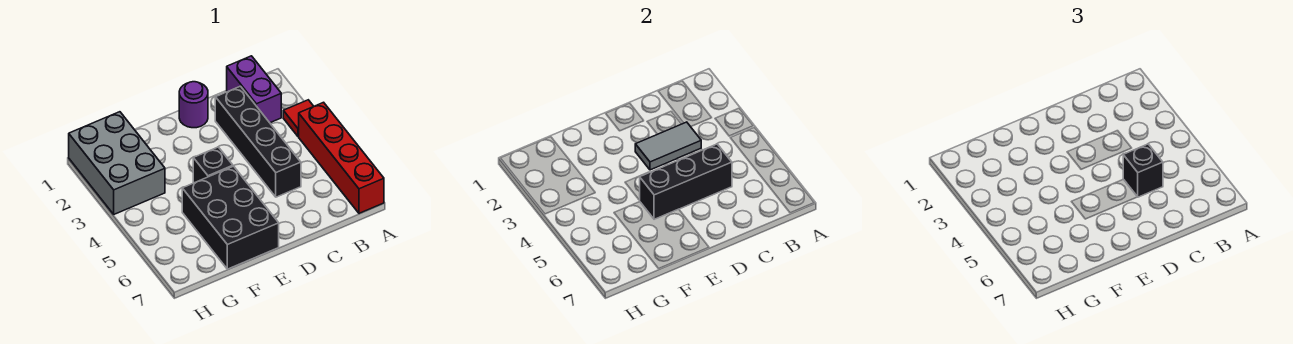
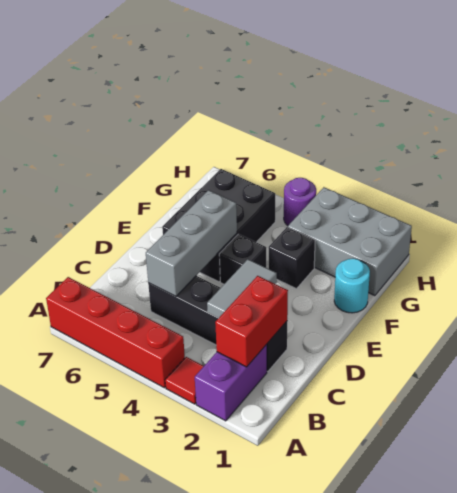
purple brick B1:B2 level 1 -> purple brick A2:B2 level 1
none -> red brick B2:C2 level 2
black brick C5:E5 level 2 -> grey brick C5:E5 level 2
black brick C5 level 3 -> black brick F3 level 1
purple round brick D1 level 1 -> purple round brick H4 level 1
black brick E5:F7 level 1 -> black brick E5:G6 level 1
none -> cyan round brick F1 level 1

